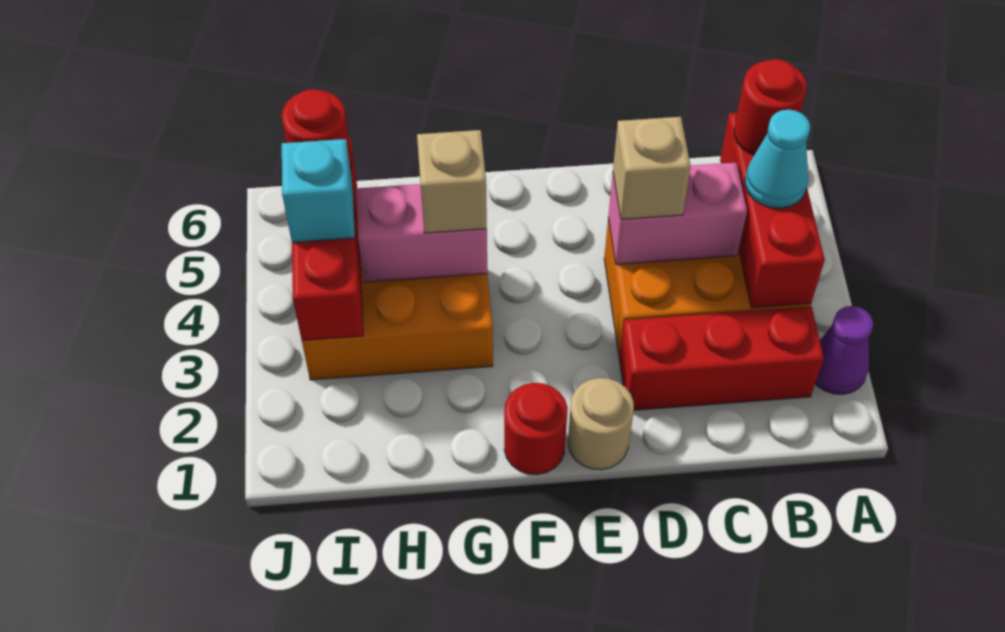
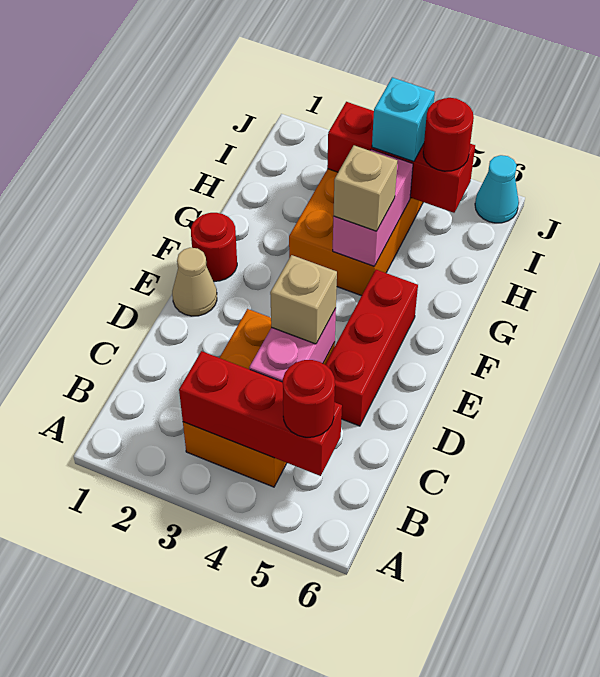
purple cone A2 level 1 -> none
red brick B2:D2 level 1 -> red brick D5:F5 level 1
cyan cone B4 level 3 -> cyan cone J6 level 1
tan round brick E1 level 1 -> tan cone E1 level 1

